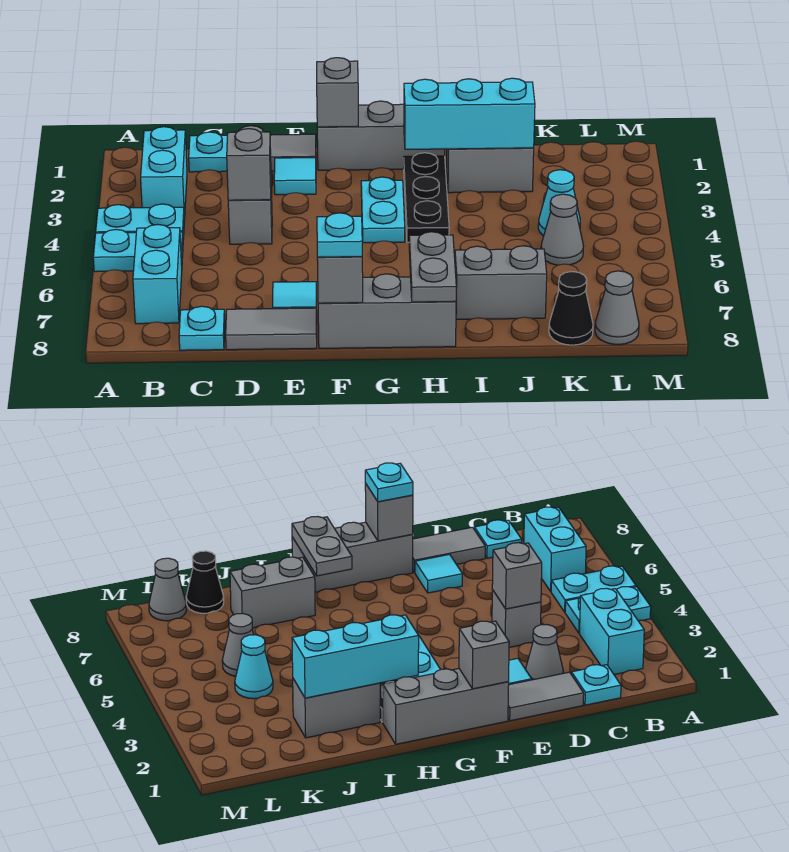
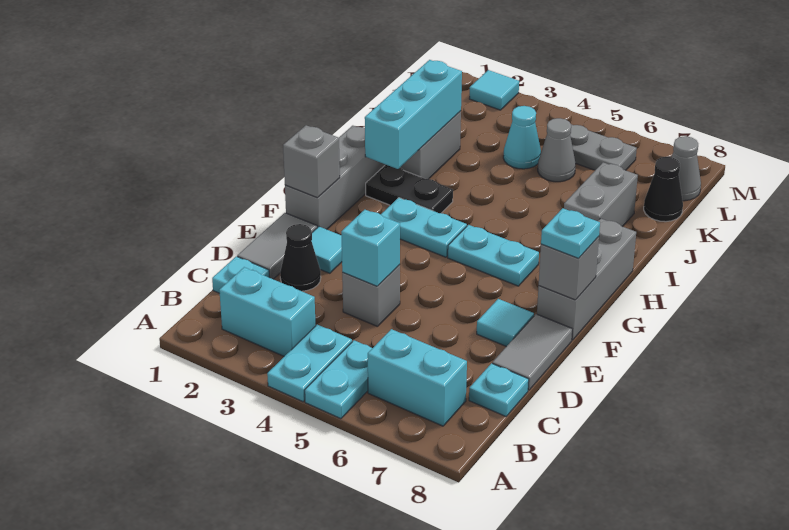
grey cone D2 level 1 -> black cone D2 level 1
grey brick D4 level 2 -> cyan brick D4 level 2
none -> cyan plate G5:G6 level 1
black plate H2:H4 level 1 -> black plate H2:H3 level 1
grey plate H7:H8 level 2 -> grey plate L5:L6 level 1
none -> cyan tile M2 level 1

